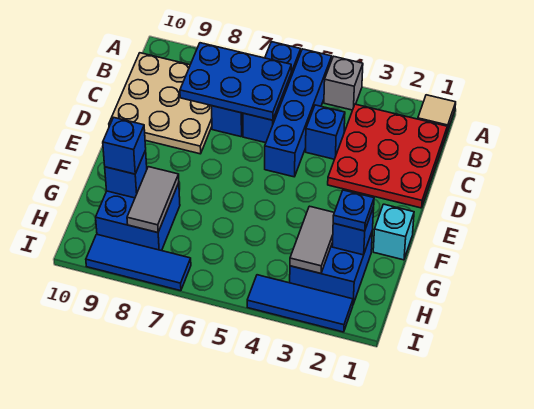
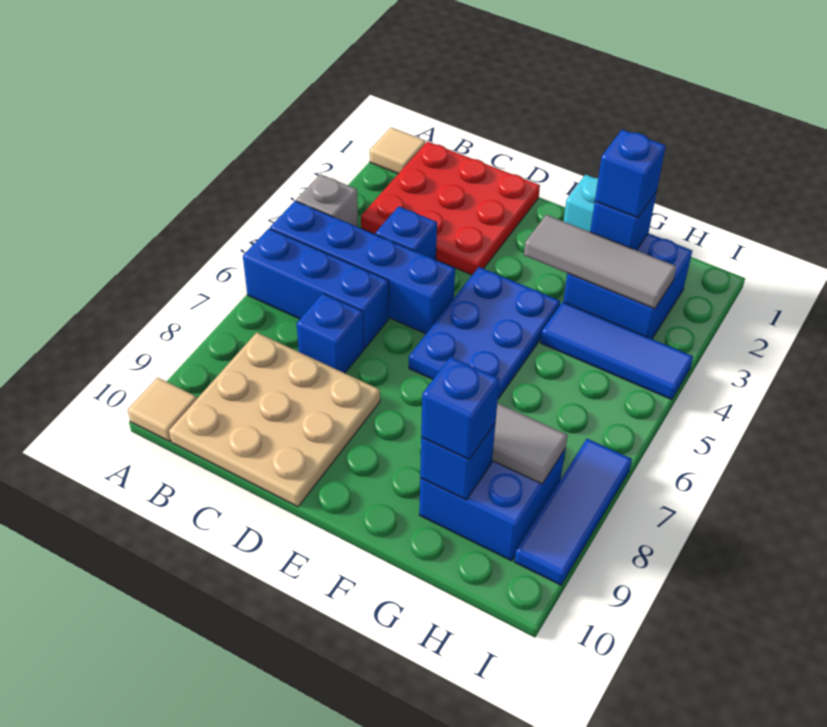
none -> tan tile A10 level 1
blue plate B6:C8 level 2 -> blue plate E4:F6 level 1
blue plate G2 level 3 -> blue brick G2 level 3
grey tile G3:H3 level 2 -> grey tile F3:H3 level 2
blue tile I2:I4 level 1 -> blue tile G4:I4 level 1

